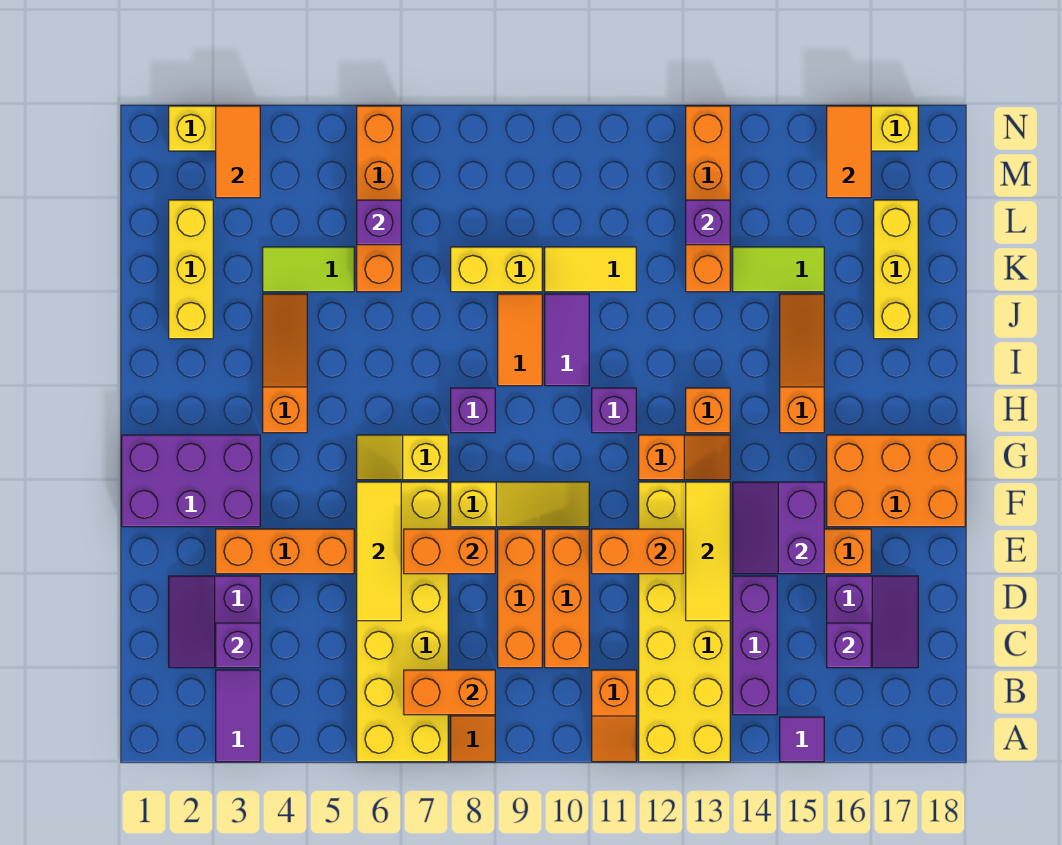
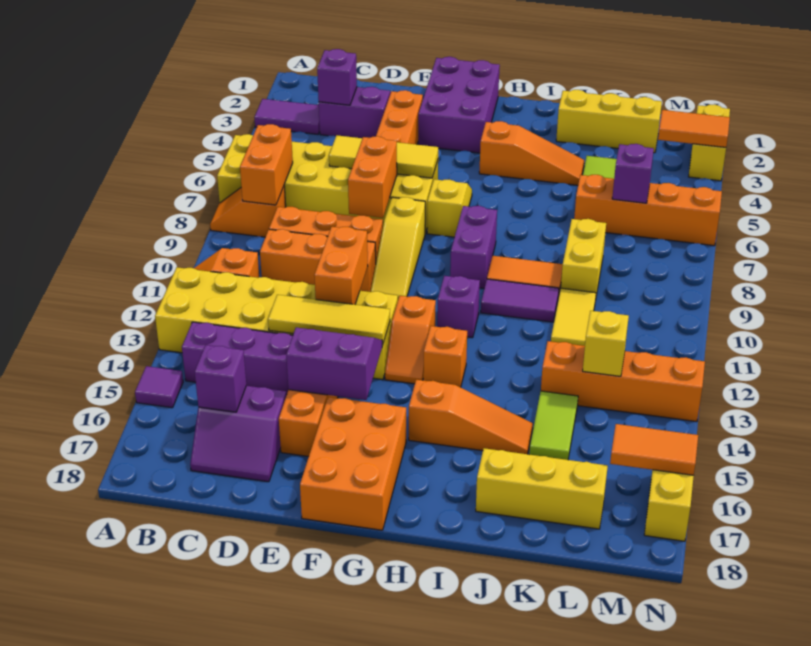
purple brick H8 level 1 -> purple brick H8:H9 level 1
purple brick L13 level 2 -> yellow brick L13 level 2

